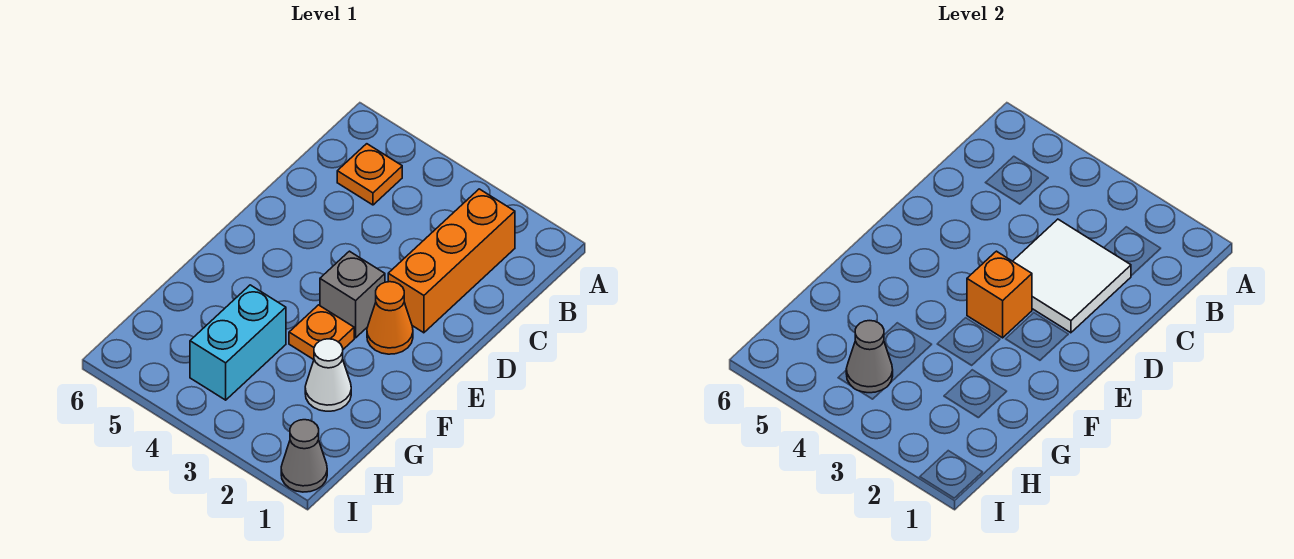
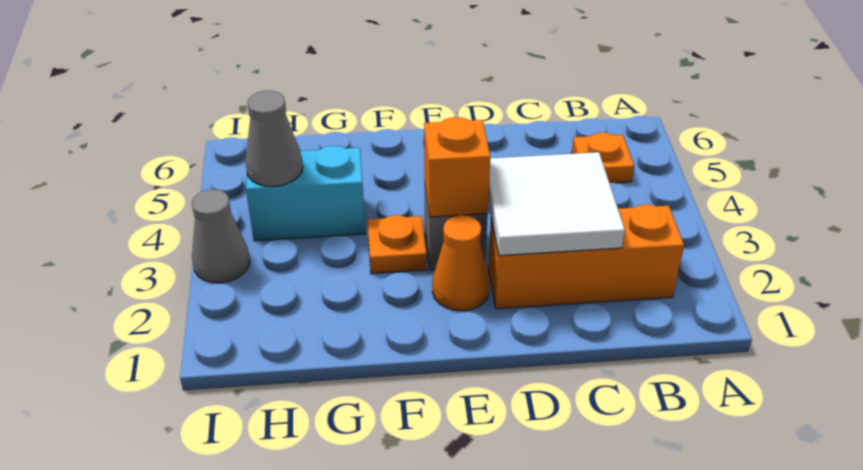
white cone G2 level 1 -> none
grey cone I1 level 1 -> grey cone I3 level 1

